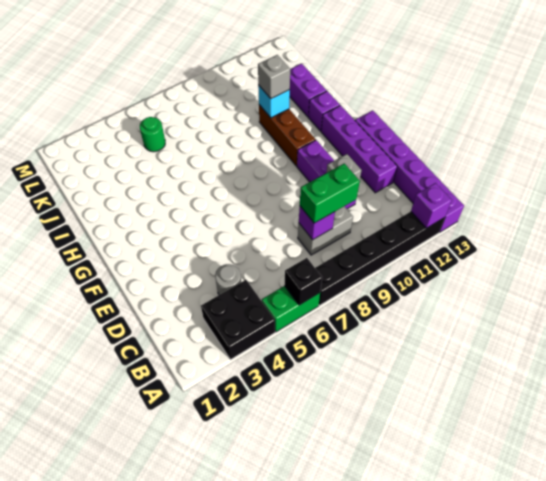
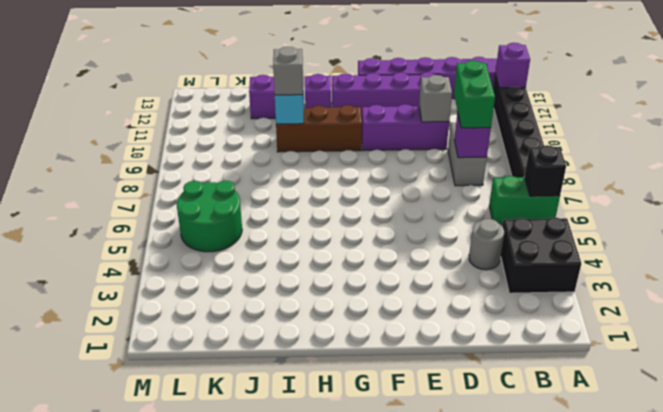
green brick A5:A6 level 1 -> green brick A6:B6 level 1
green round brick K5 level 1 -> green round brick K5:L6 level 1

